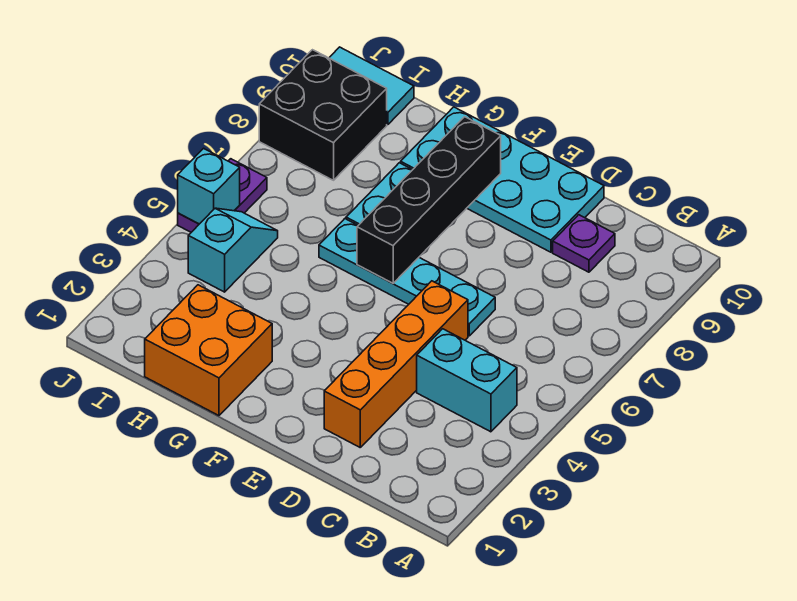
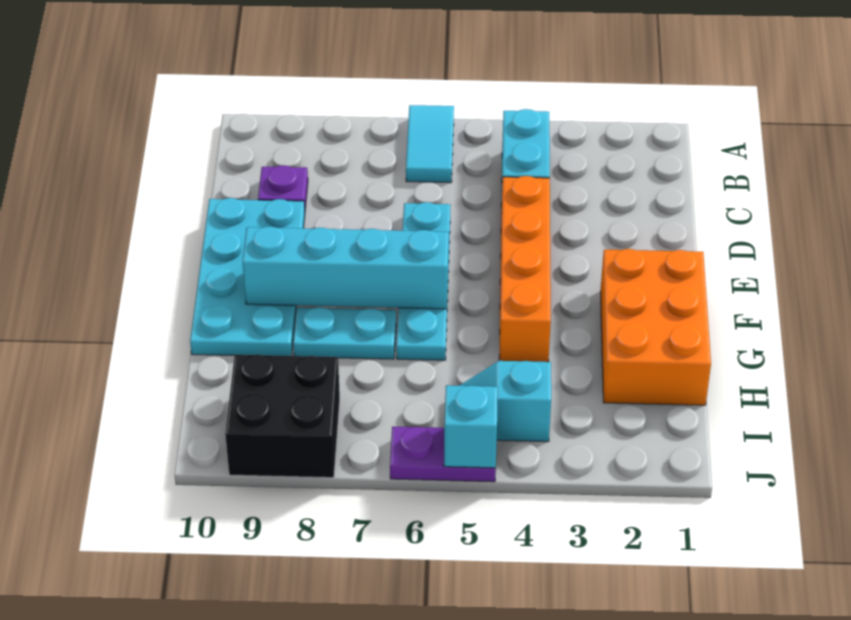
orange brick D2:D5 level 1 -> orange brick D4:G4 level 1
black brick F6:F9 level 2 -> cyan brick F6:F9 level 2
orange brick G1:H2 level 1 -> orange brick F1:H2 level 1
cyan tile I10:J10 level 1 -> cyan tile A6:B6 level 1

